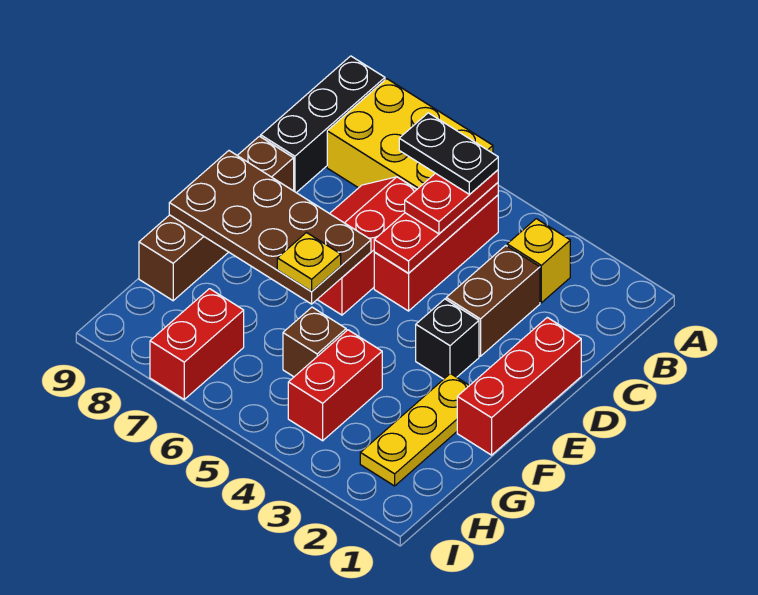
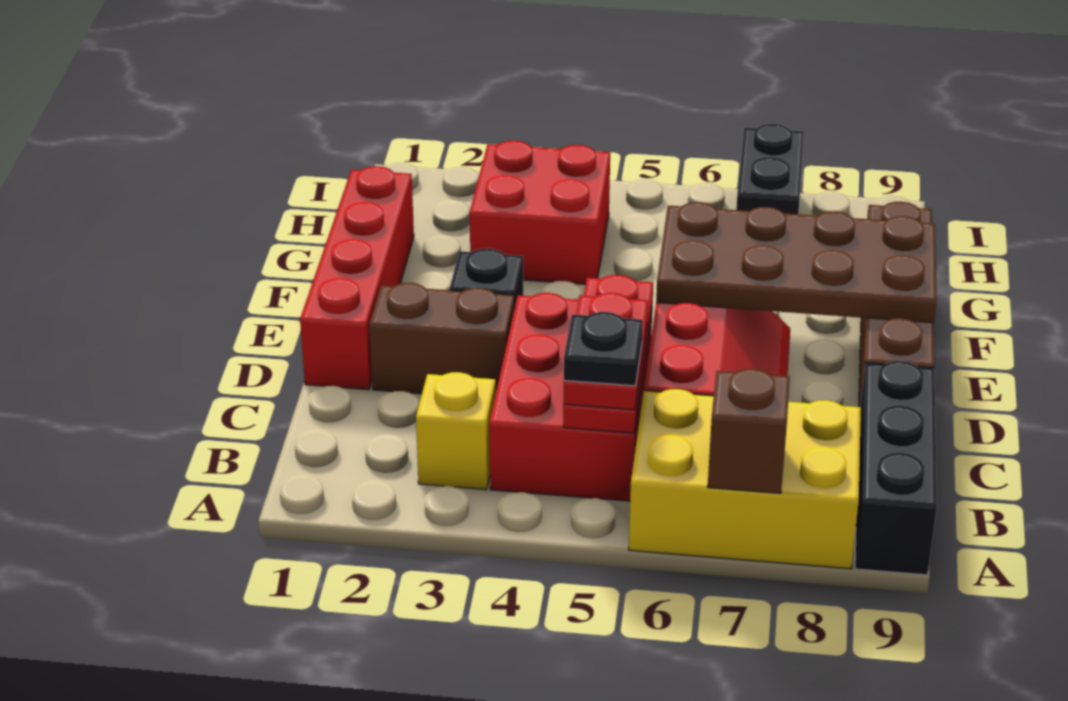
red brick B5:D5 level 1 -> red brick B4:D5 level 1
black plate B5:B6 level 4 -> black plate B5 level 4
brown brick C3:D3 level 1 -> brown brick D2:D3 level 1
red brick D1:F1 level 1 -> red brick D1:G1 level 1
yellow plate F2:H2 level 1 -> none
yellow plate F6 level 3 -> none
red brick G4:H4 level 1 -> red brick G3:H4 level 1
brown brick G5 level 1 -> brown brick A7 level 2
red brick H7:I7 level 1 -> black brick H7:I7 level 1

